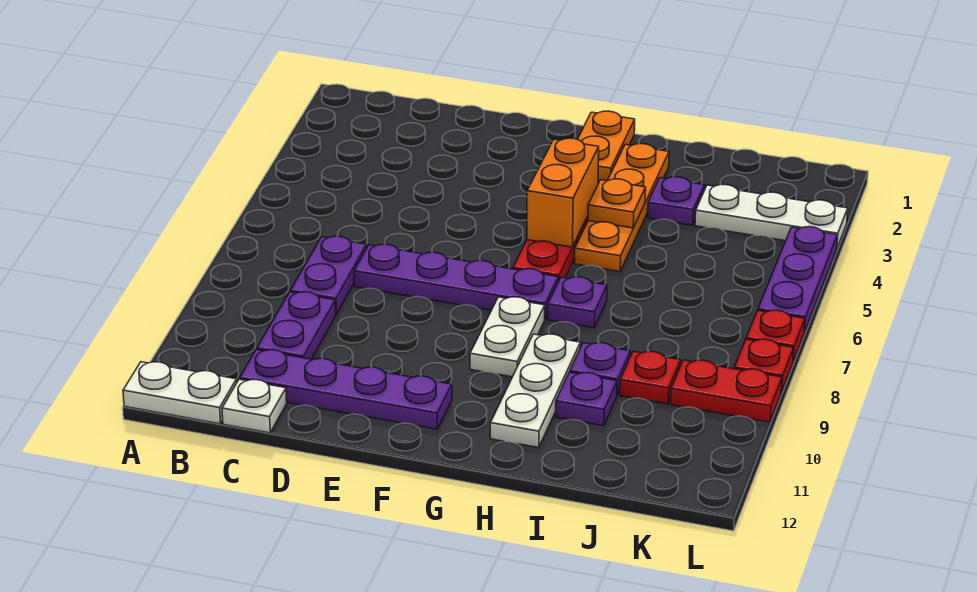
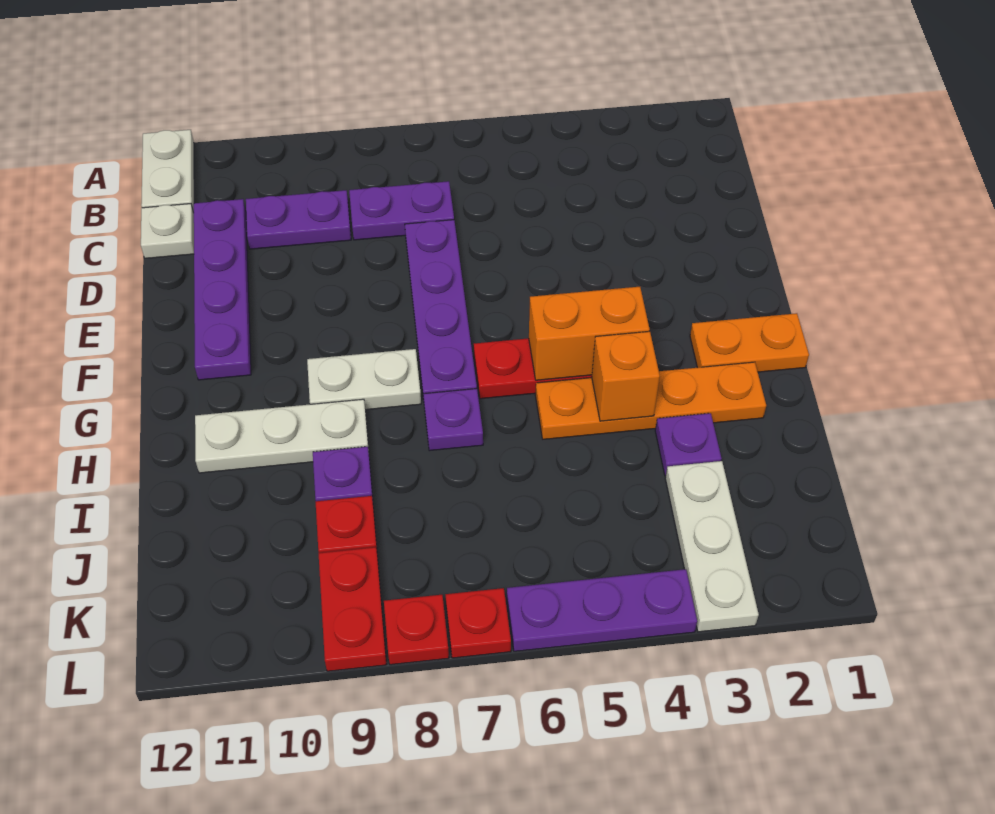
orange plate H4 level 2 -> orange brick H4 level 2
purple plate I10 level 1 -> none

